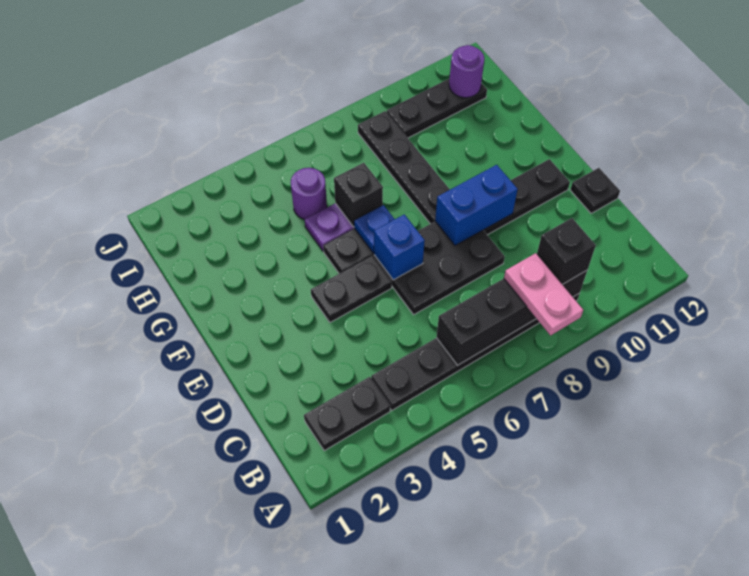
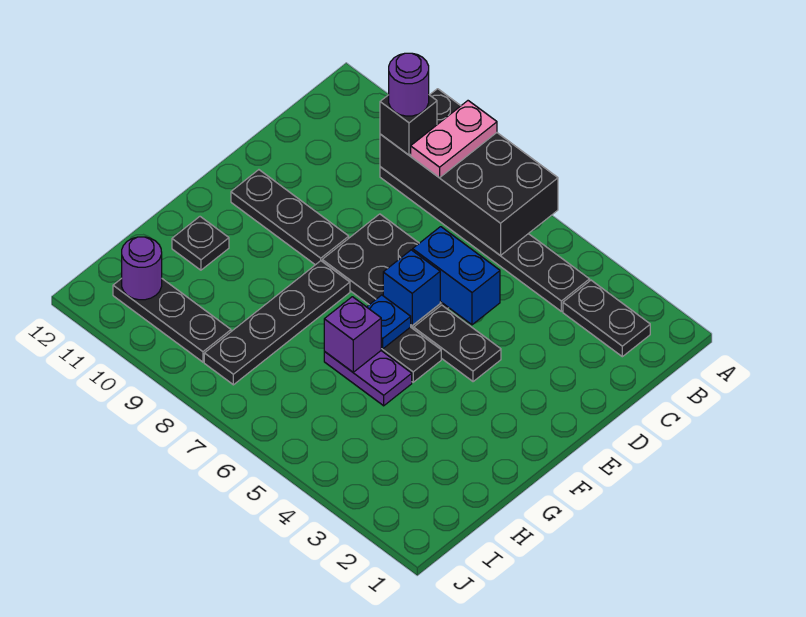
black brick B6:B9 level 2 -> black brick A6:B9 level 2
black plate D12 level 1 -> black plate G11 level 1
blue brick E8:E9 level 2 -> blue brick D5:D6 level 2
black brick G6 level 2 -> purple brick G6 level 2
purple round brick H5 level 1 -> purple round brick B9 level 4

